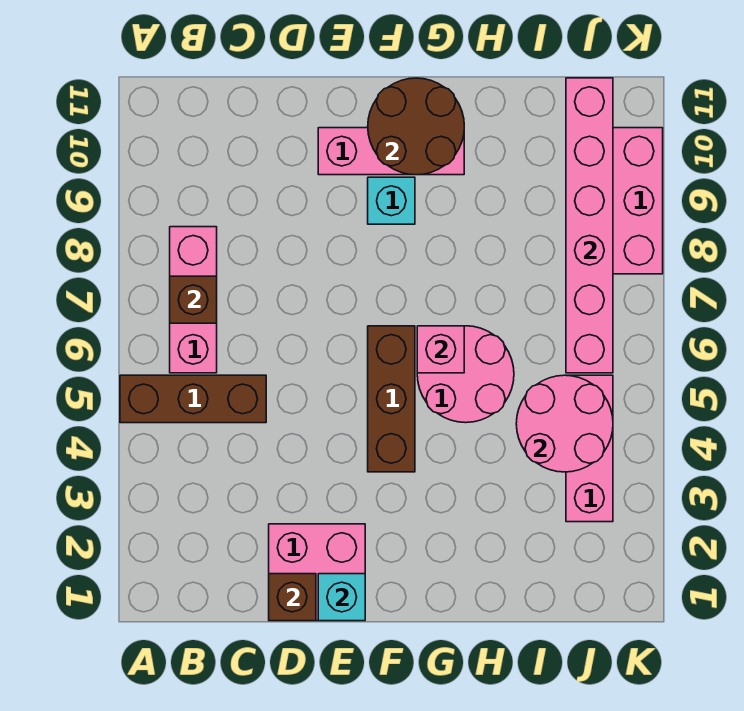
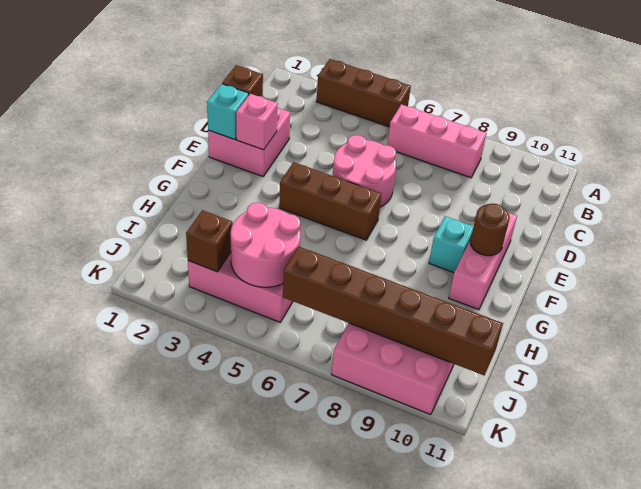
brown brick A5:C5 level 1 -> brown brick A3:A5 level 1
brown brick B7 level 2 -> brown brick J3 level 2
brown round brick F10:G11 level 2 -> brown round brick F10 level 2
pink round brick G5:H6 level 1 -> pink round brick D5:E6 level 1
pink brick G6 level 2 -> pink brick E2 level 2
pink brick J6:J11 level 2 -> brown brick J6:J11 level 2

